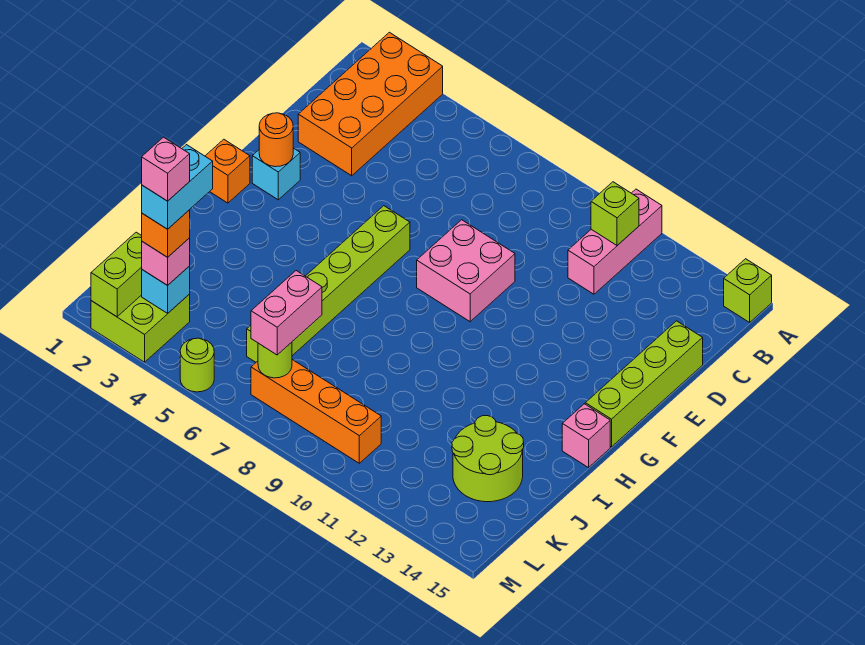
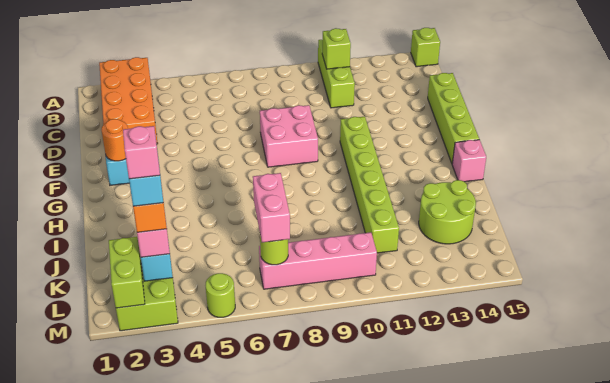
pink brick A11:C11 level 1 -> lime brick A11:C11 level 1
lime brick F6:K6 level 1 -> lime brick F11:K11 level 1
orange brick G1 level 1 -> none
orange brick L7:L10 level 1 -> pink brick L7:L10 level 1

